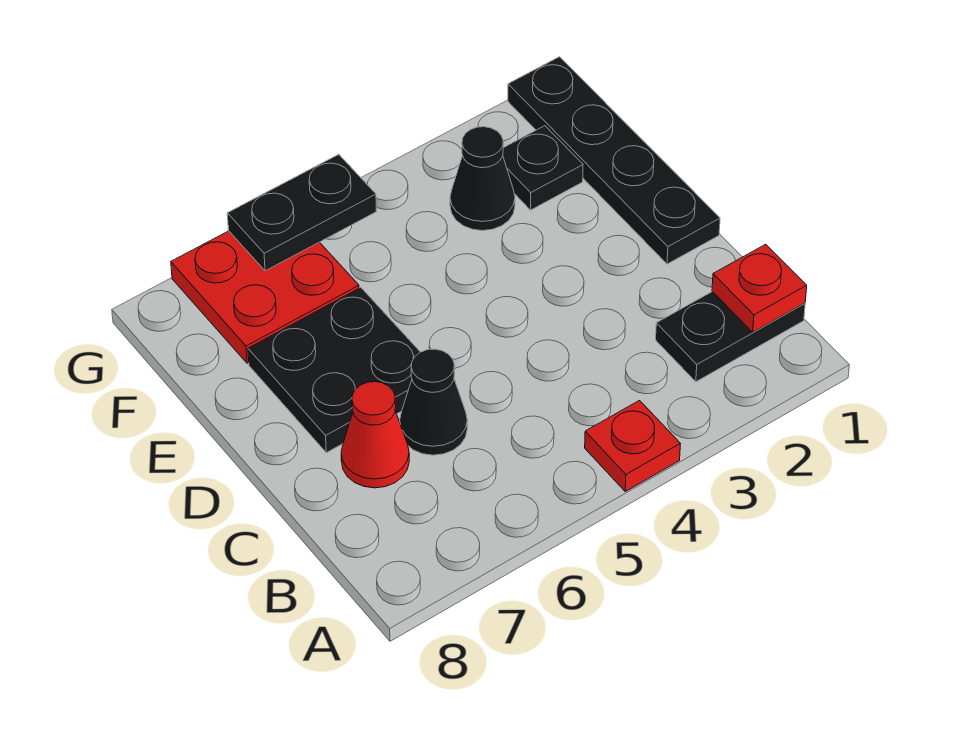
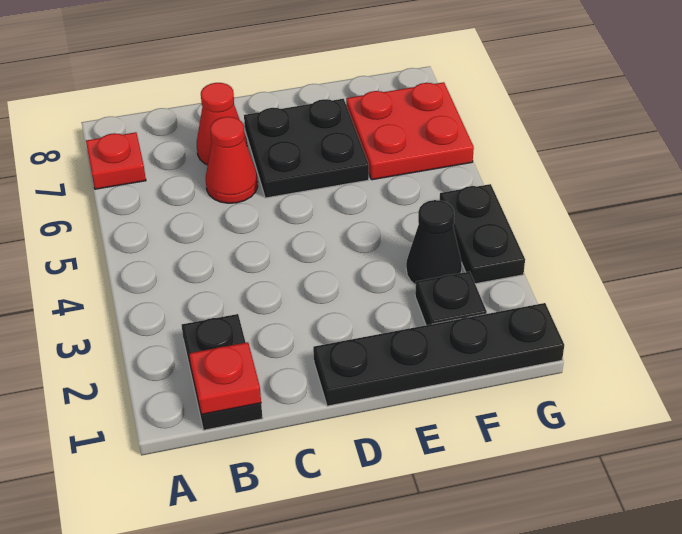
red plate A4 level 1 -> red plate A7 level 1
black cone C6 level 1 -> red cone C6 level 1
black plate G5:G6 level 2 -> black plate G3:G4 level 1

